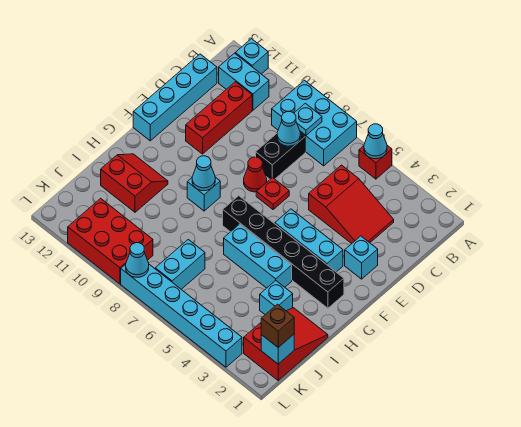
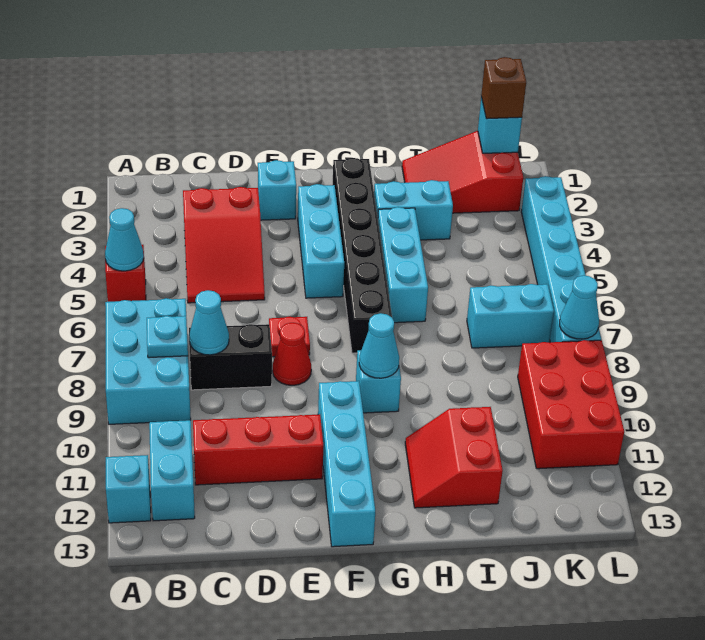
red slope C3:D5 level 1 top 5 -> red slope C3:D5 level 1 top 3
cyan brick C13:F13 level 1 -> cyan brick F10:F13 level 1
cyan brick I3 level 1 -> cyan brick H3:I3 level 1

